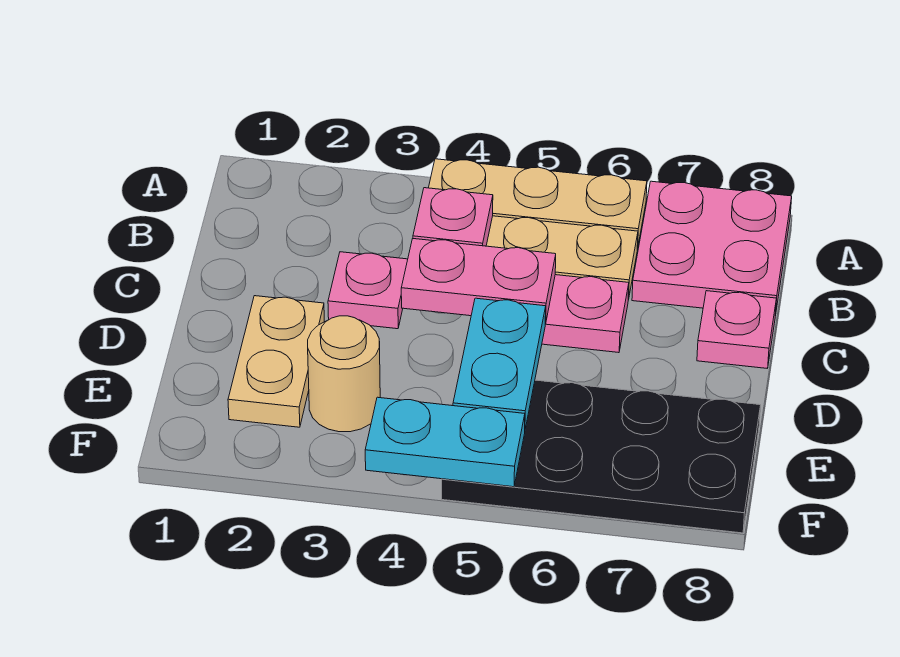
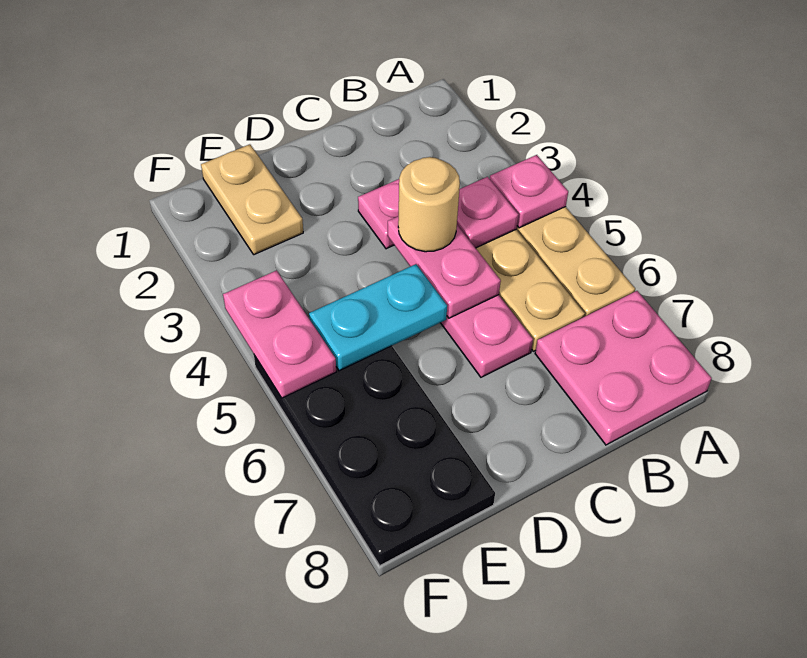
pink plate C8 level 1 -> pink plate A4 level 2
tan plate D2:E2 level 1 -> tan plate E1:E2 level 1
tan round brick E3 level 1 -> tan round brick C4 level 3
cyan plate F4:F5 level 2 -> pink plate F4:F5 level 2

